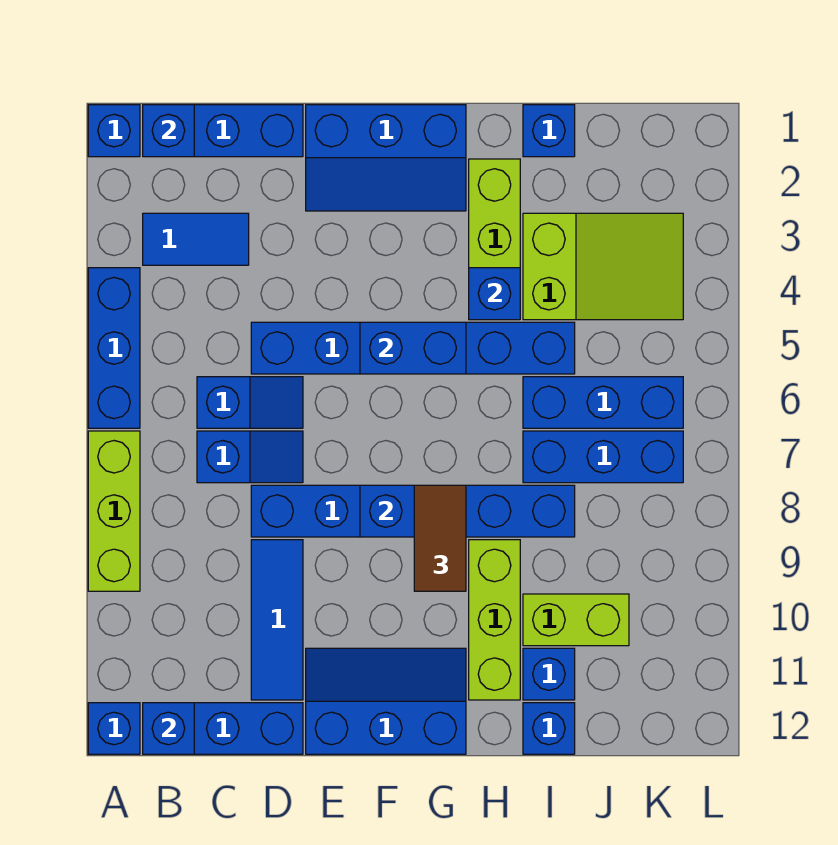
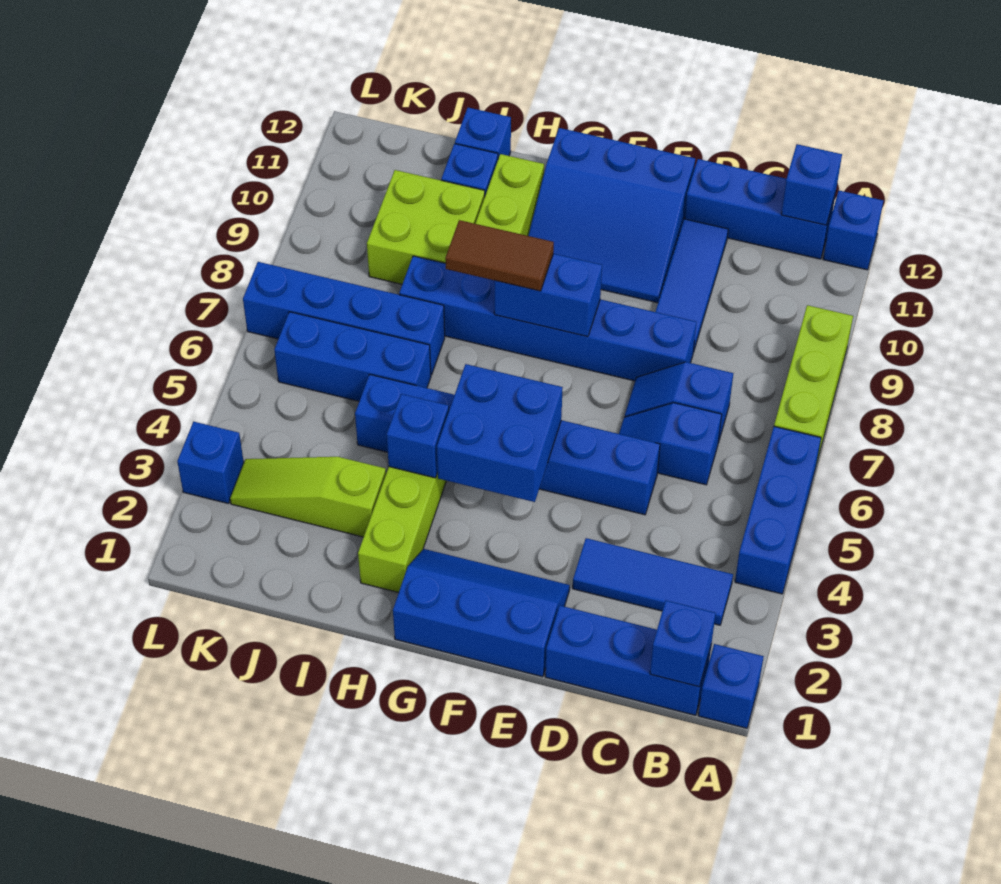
blue tile B3:C3 level 1 -> blue tile B3:D3 level 1
blue slope E11:G12 level 1 top 12 -> blue slope E10:G12 level 1 top 12
blue brick F5:G5 level 2 -> blue brick F4:G5 level 2
brown tile G8:G9 level 3 -> brown tile G8:H8 level 3
blue brick I1 level 1 -> blue brick L3 level 1
lime slope I3:K4 level 1 top I -> lime slope I3:K3 level 1 top I
blue brick I7:K7 level 1 -> blue brick I7:L7 level 1
lime brick I10:J10 level 1 -> lime brick I9:J10 level 1

